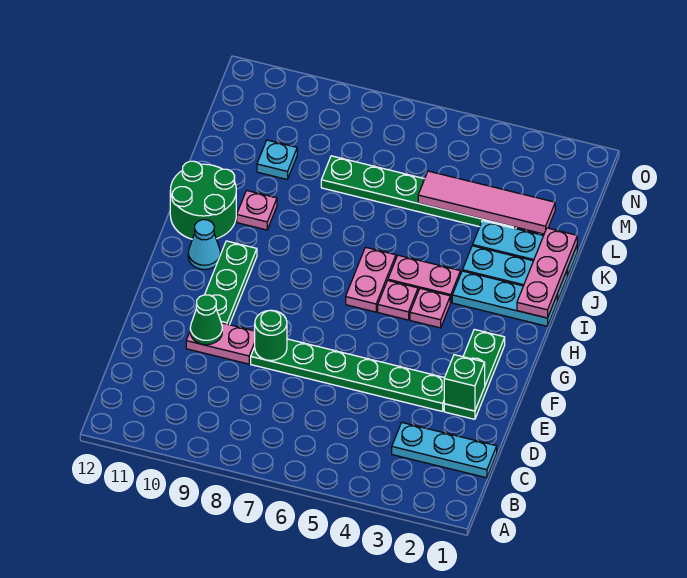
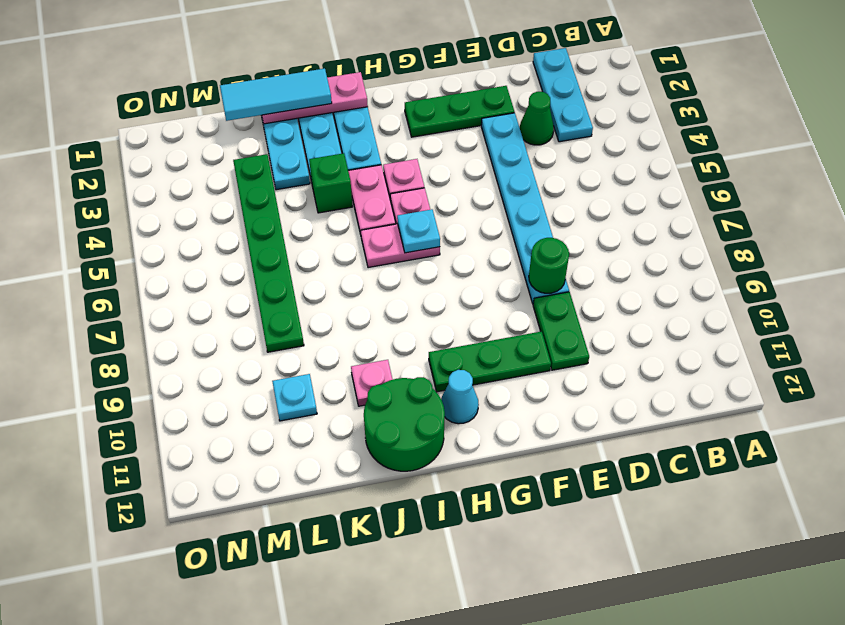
green brick E2 level 2 -> green brick J4 level 1
green plate E3:E8 level 1 -> cyan plate E3:E8 level 1
pink plate E9:E10 level 1 -> green plate E9:E10 level 1
green cone E10 level 2 -> green cone D3 level 1
none -> cyan plate H6 level 2
none -> cyan tile J1:L1 level 3
pink tile L2:L5 level 2 -> none

